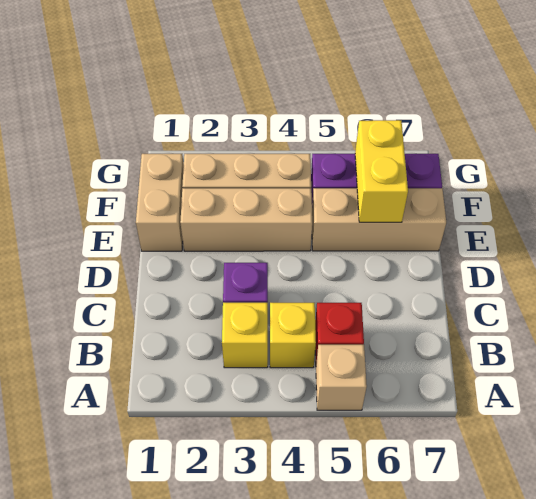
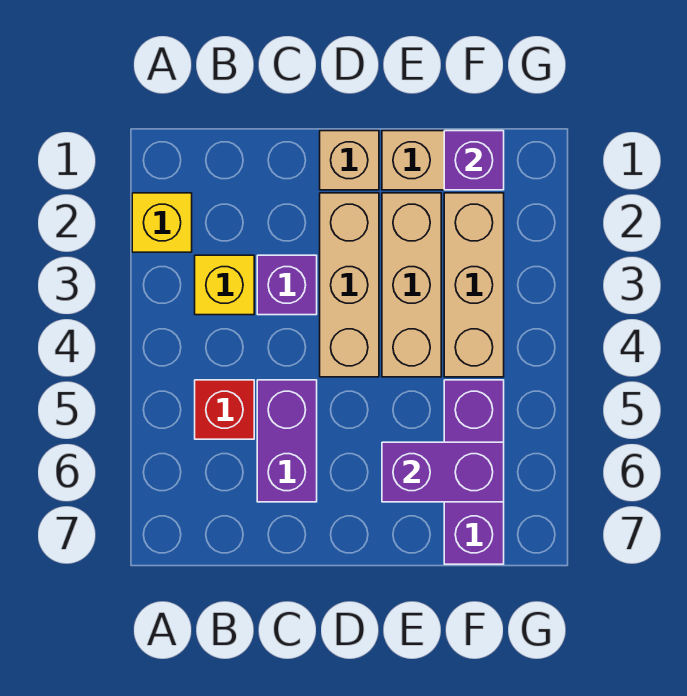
tan brick A5 level 1 -> tan brick D1 level 1
yellow brick B4 level 1 -> yellow brick A2 level 1
none -> purple brick C5:C6 level 1
tan brick E5:E7 level 1 -> tan brick D2:D4 level 1
yellow brick E6:F6 level 2 -> purple brick E6:F6 level 2
none -> purple brick F1 level 2

